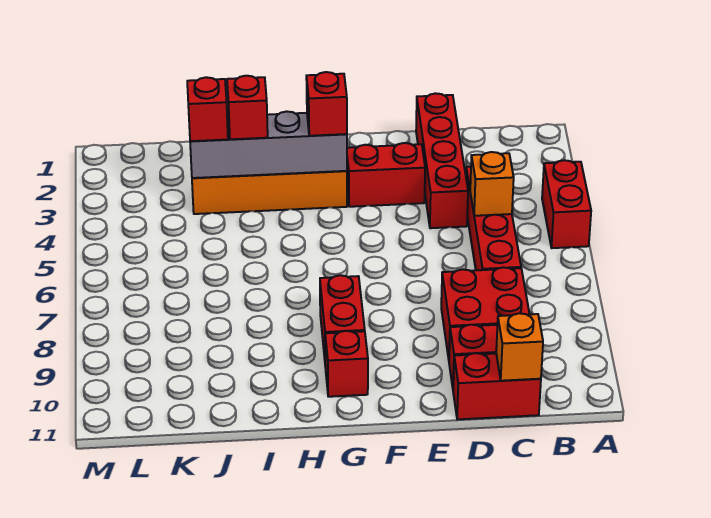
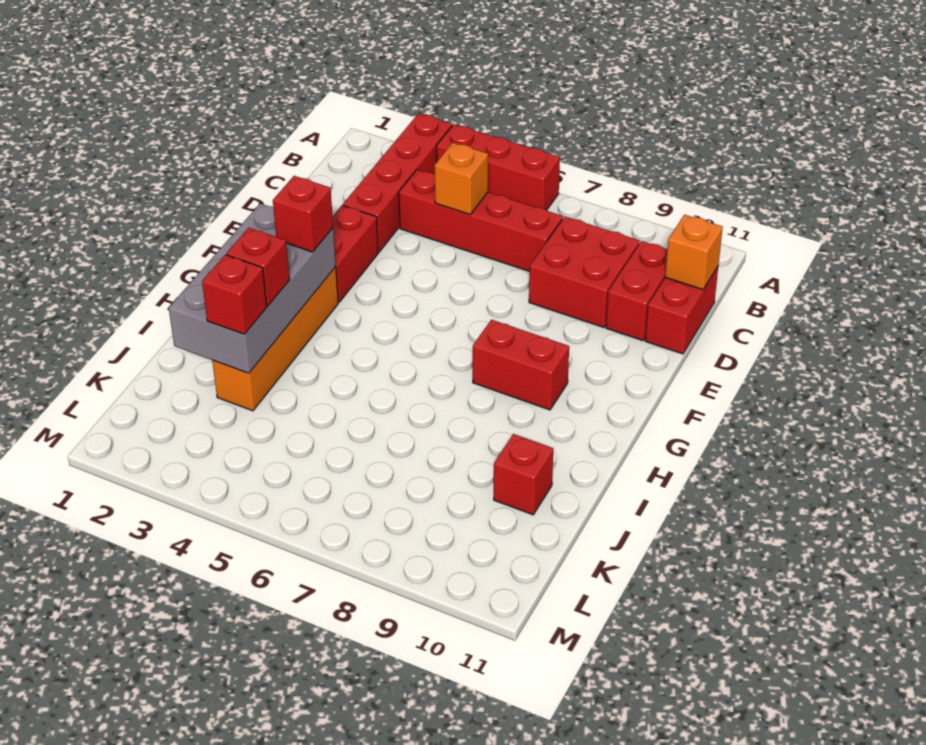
red brick A4:A5 level 1 -> red brick A4:A6 level 1
red brick D1:D4 level 1 -> red brick A3:D3 level 1
grey brick G3:J3 level 2 -> grey brick G2:J3 level 2
red brick G10 level 1 -> red brick J10 level 1

